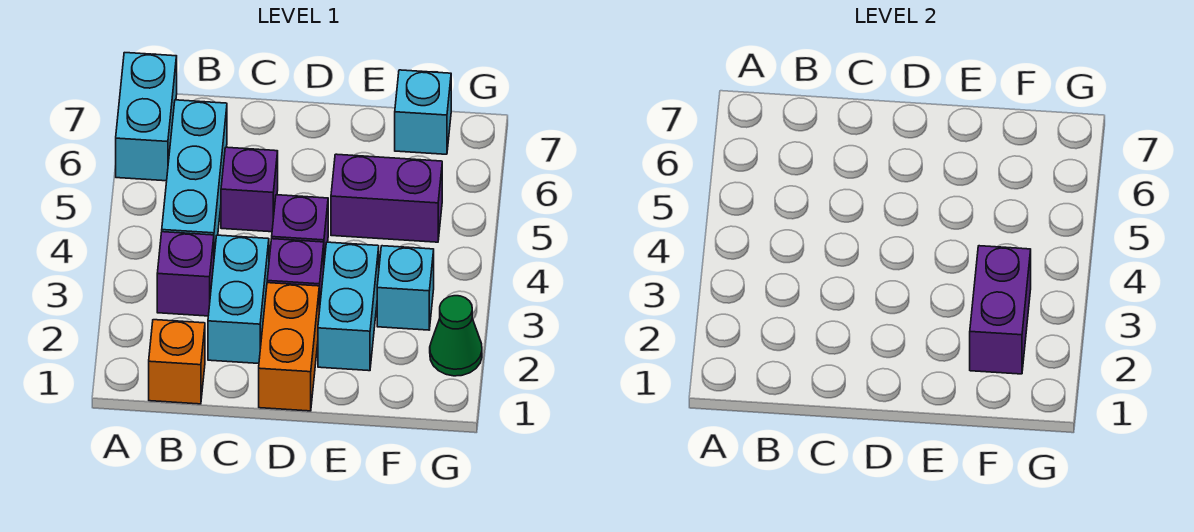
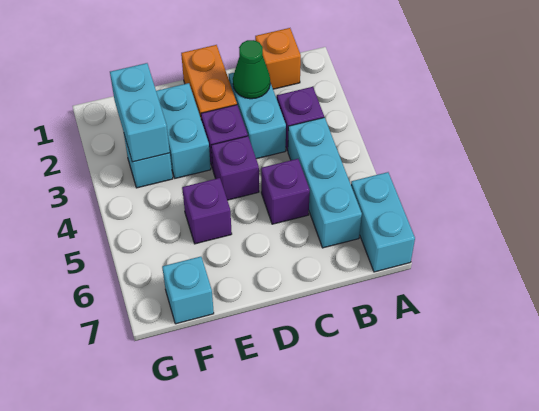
purple brick E5:F5 level 1 -> purple brick E5 level 1
purple brick F2:F3 level 2 -> cyan brick F2:F3 level 2
green cone G2 level 1 -> green cone C2 level 2

